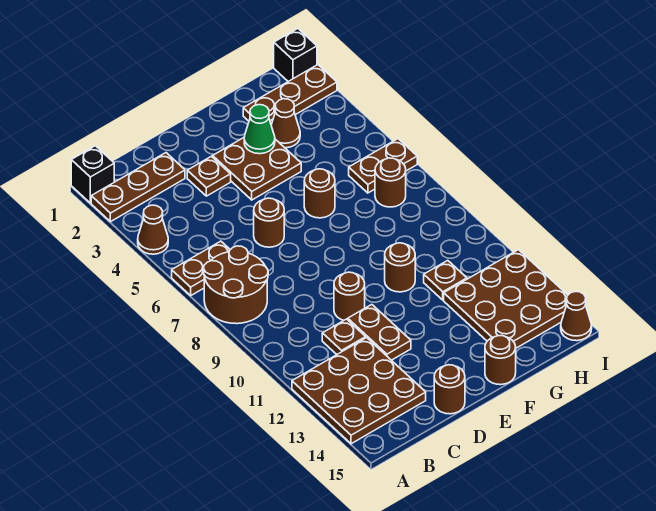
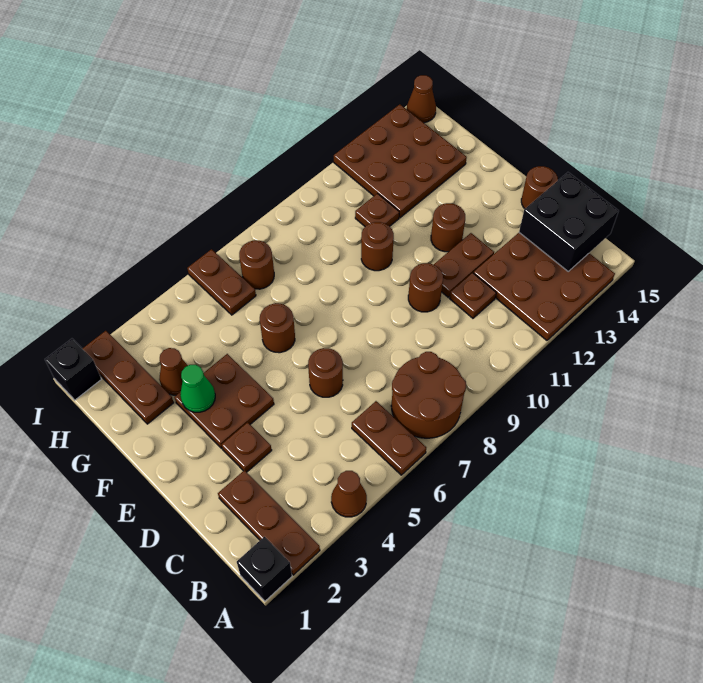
none -> black brick B14:C15 level 2
brown round brick F15 level 1 -> brown round brick E12 level 1

